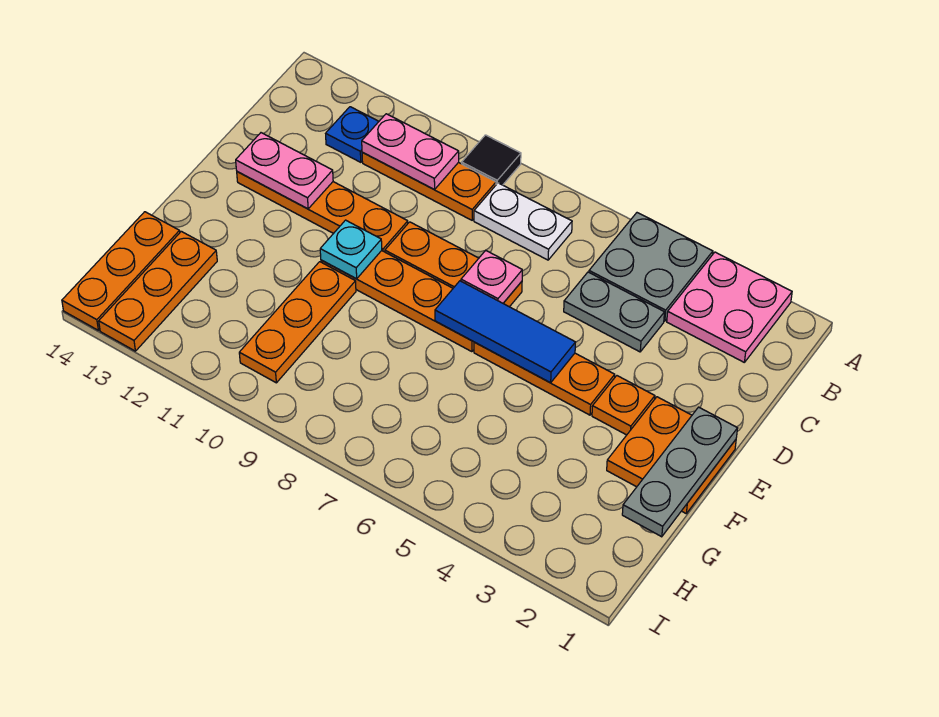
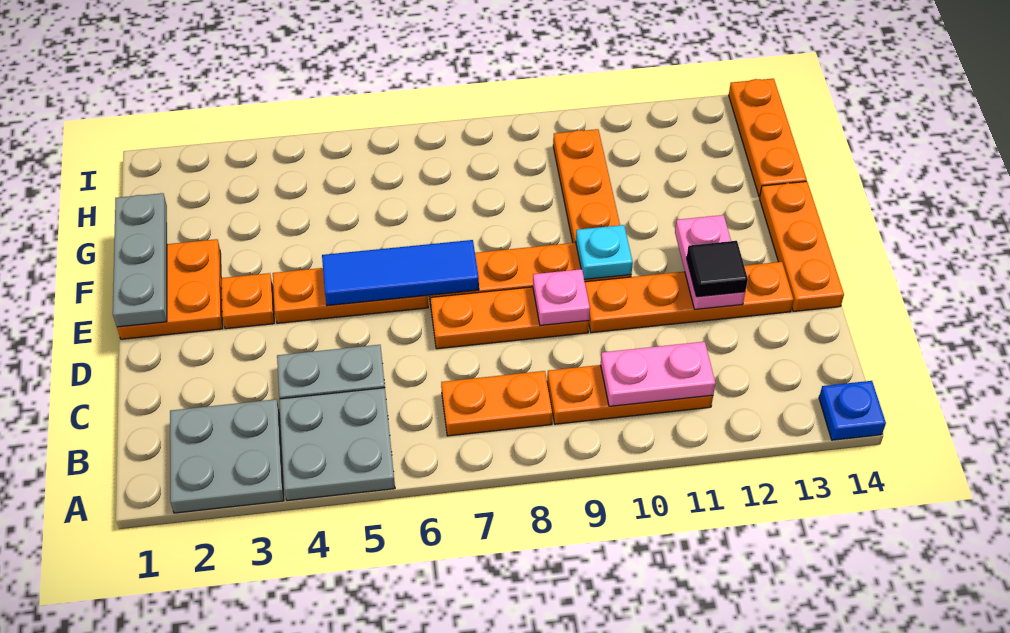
pink plate A2:B3 level 1 -> grey plate A2:B3 level 1
black tile A9 level 1 -> black tile D12 level 3
white plate B7:B8 level 1 -> orange plate B7:B8 level 1
blue plate B12 level 1 -> blue plate A14 level 1
pink plate D7 level 2 -> pink plate D9 level 2
pink plate D12:D13 level 2 -> pink plate D12:E12 level 2
orange plate G13:I13 level 1 -> orange plate D14:F14 level 1

